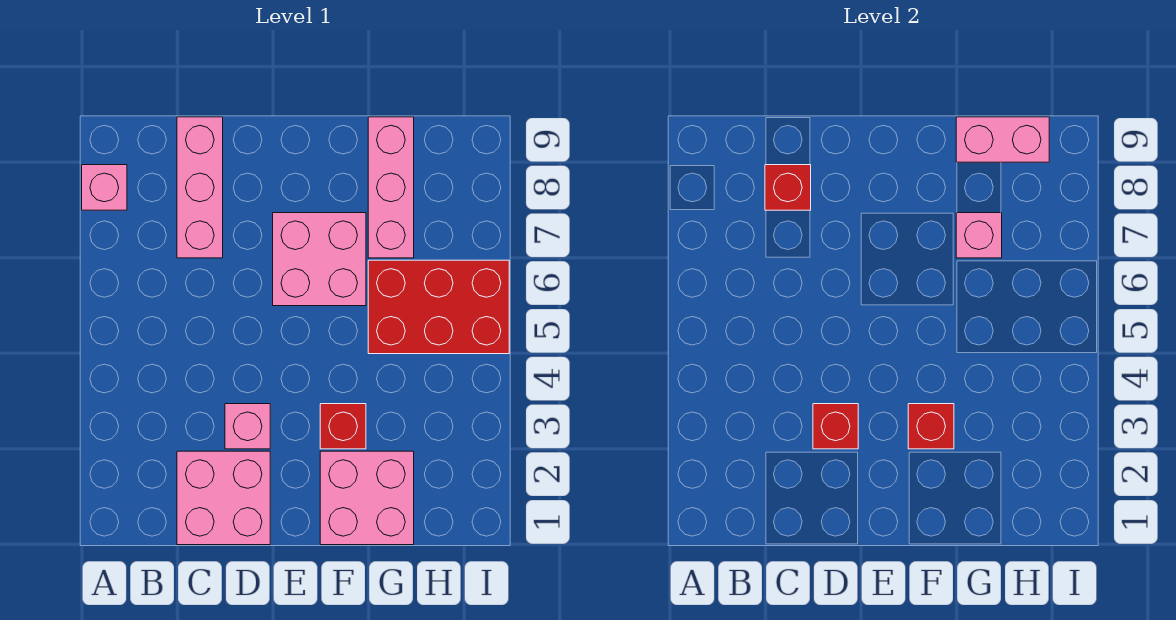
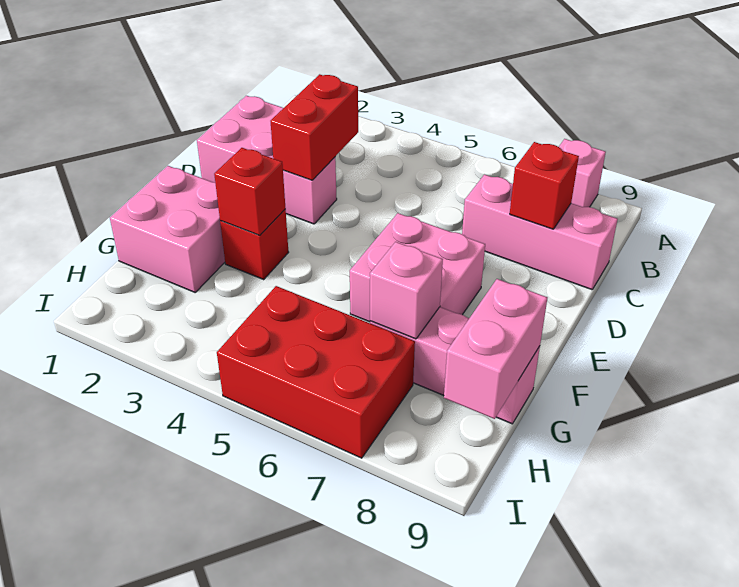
red brick D3 level 2 -> red brick C3:D3 level 2
red brick G5:I6 level 1 -> red brick H5:I7 level 1

